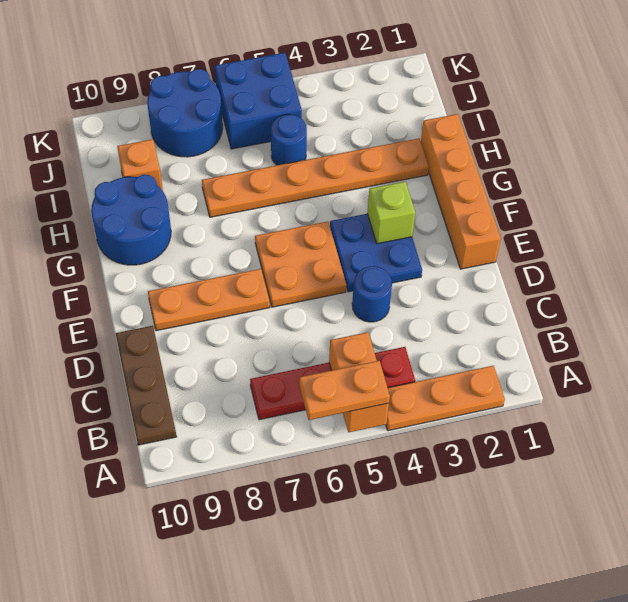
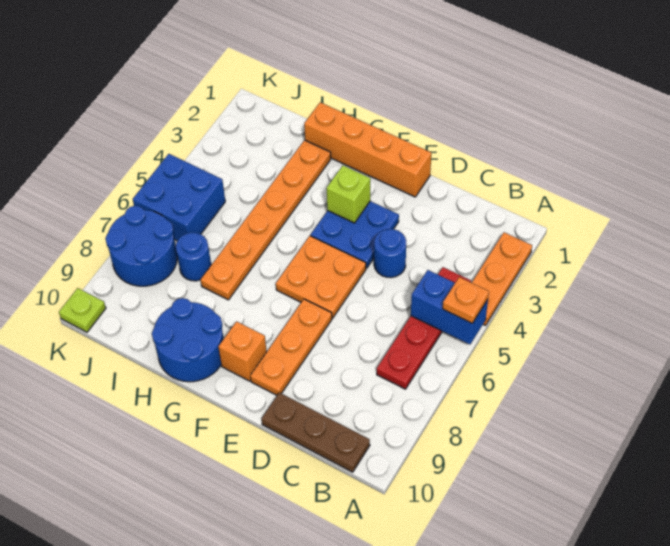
orange brick A5:B5 level 2 -> blue brick A5:B5 level 2
orange plate A5:A6 level 3 -> orange plate A5 level 3
blue round brick I5 level 1 -> blue round brick I7 level 1
orange brick I9 level 1 -> orange brick F9 level 1
none -> lime plate K10 level 1

